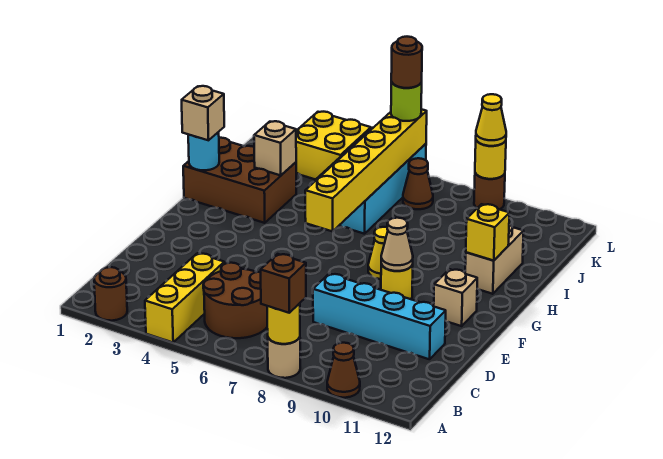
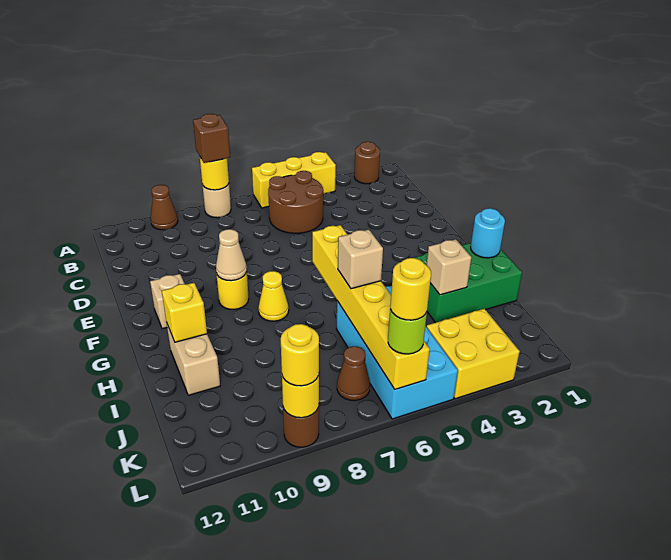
yellow brick A4:C4 level 1 -> yellow brick A4:A6 level 1
cyan brick D8:D11 level 1 -> none
brown brick H1:I3 level 1 -> green brick H1:I3 level 1
tan brick H1 level 3 -> tan brick I6 level 3
brown round brick L6 level 4 -> yellow round brick L6 level 4
yellow cone L9 level 3 -> yellow round brick L9 level 3

